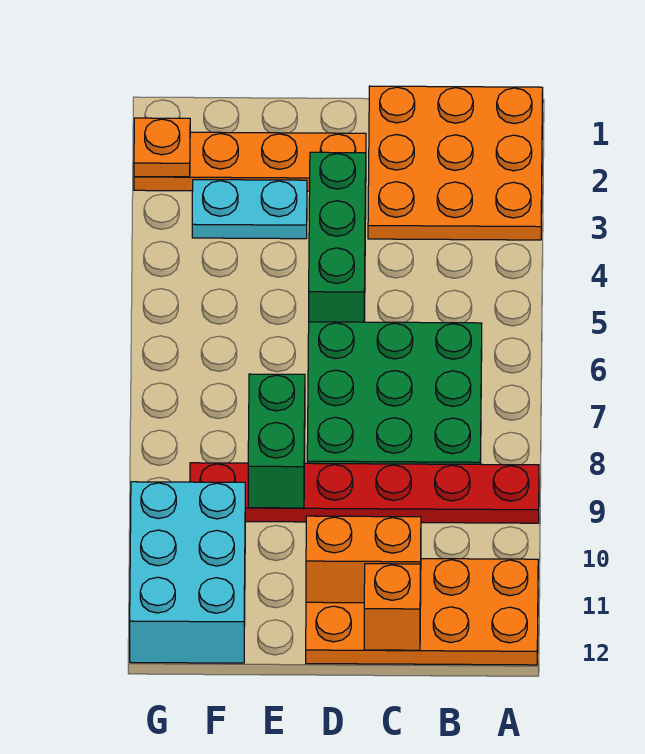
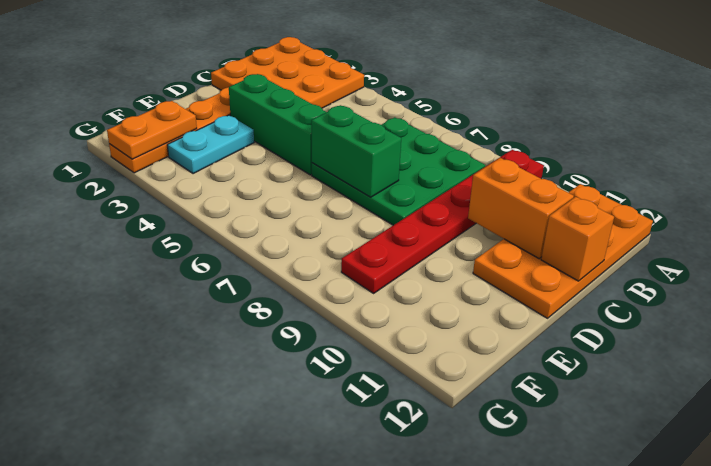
orange brick C11:D11 level 2 -> orange brick C10:C11 level 2
green brick E8:E9 level 2 -> green brick D6:D7 level 2
cyan brick F10:G12 level 1 -> none
orange plate G2 level 2 -> orange plate F2:G2 level 2

